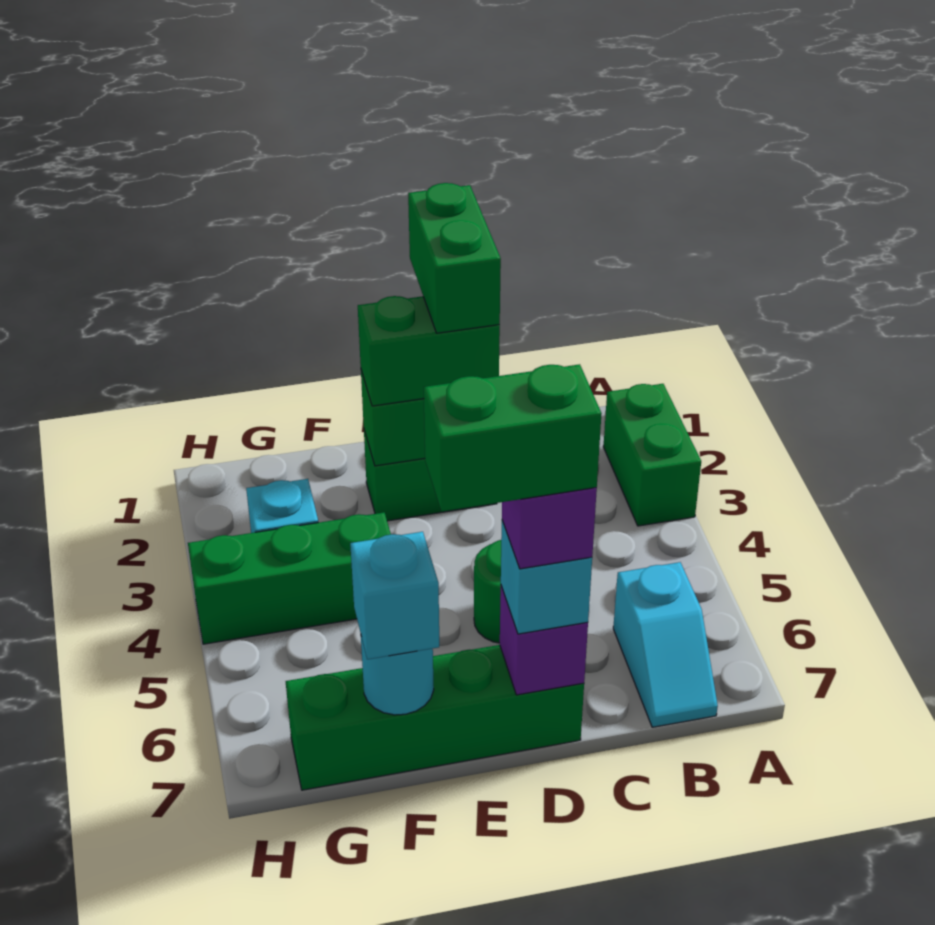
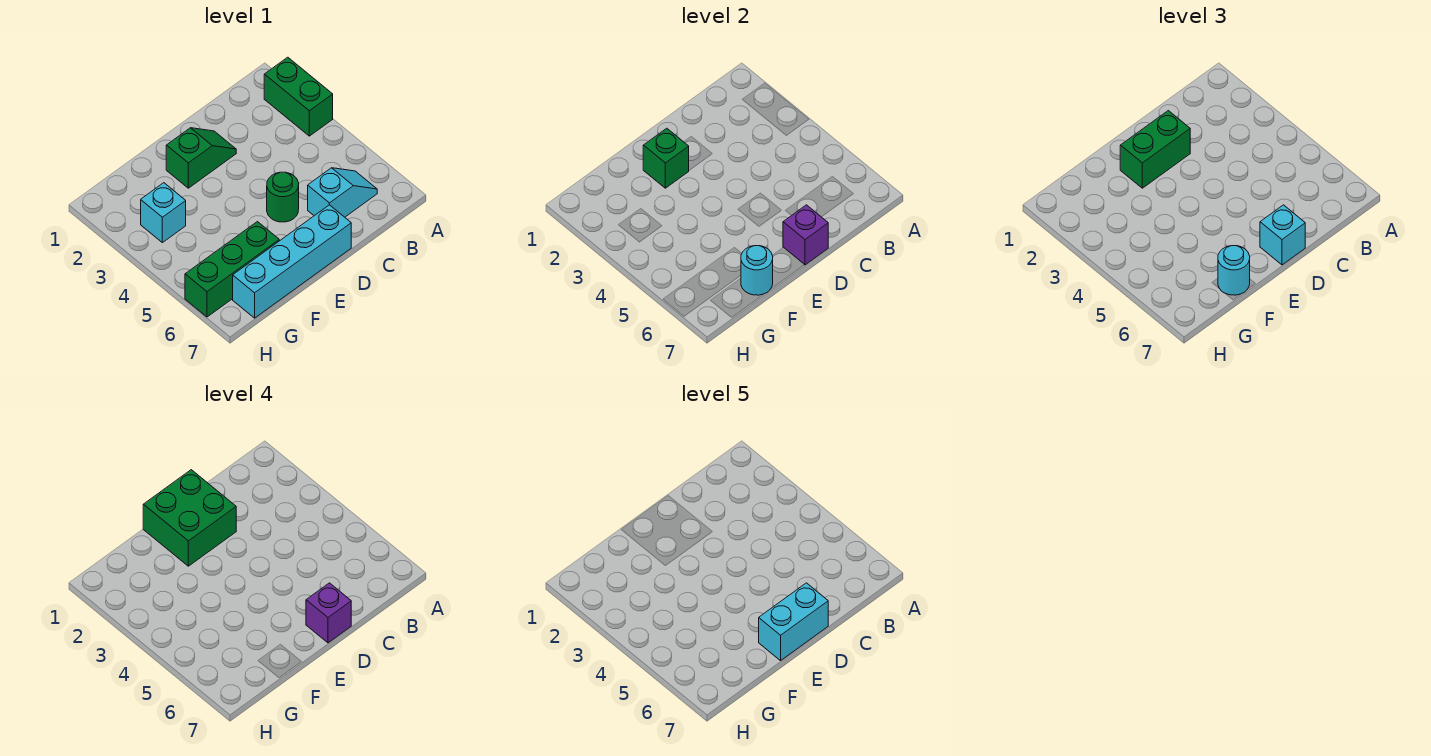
cyan slope B6:B7 level 1 top 6 -> cyan slope B6:C6 level 1 top C
green brick D1:D2 level 4 -> green brick D1:E2 level 4
green brick D7:G7 level 1 -> cyan brick D7:G7 level 1
green brick D7:E7 level 5 -> cyan brick D7:E7 level 5
green brick F4:H4 level 1 -> green brick F6:H6 level 1
cyan brick F7 level 3 -> cyan round brick F7 level 3

